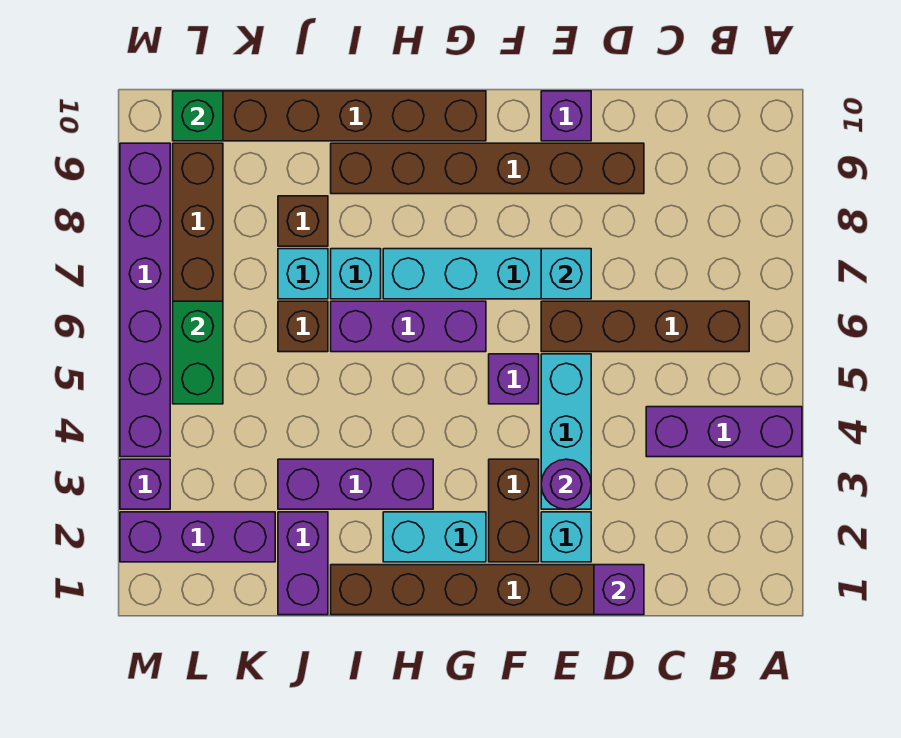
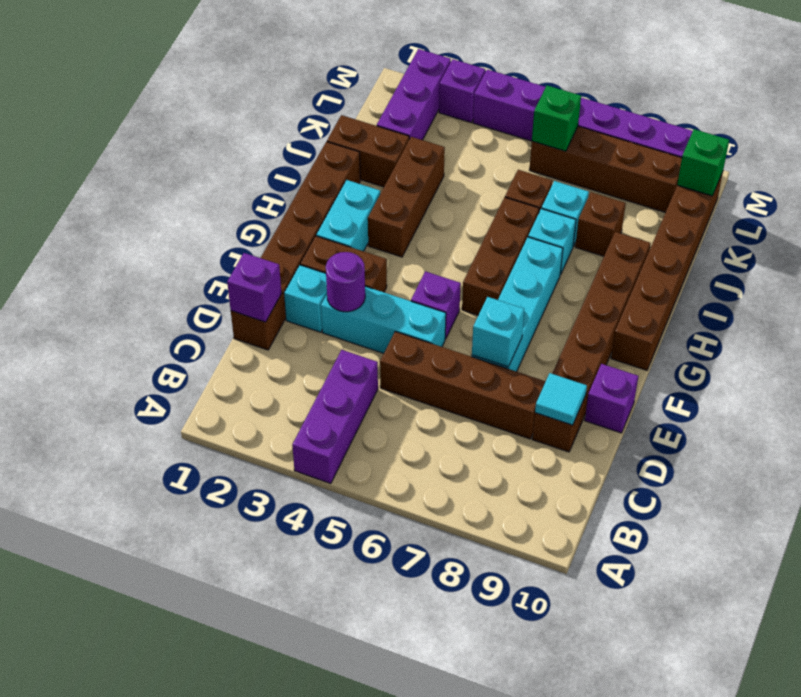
brown brick B6:E6 level 1 -> brown brick D5:D8 level 1
none -> cyan tile D9 level 2
purple brick G6:I6 level 1 -> brown brick G6:I6 level 1
purple brick H3:J3 level 1 -> brown brick H3:J3 level 1
purple brick J1:J2 level 1 -> brown brick J1:J2 level 1
green brick L5:L6 level 2 -> green brick L6 level 2

